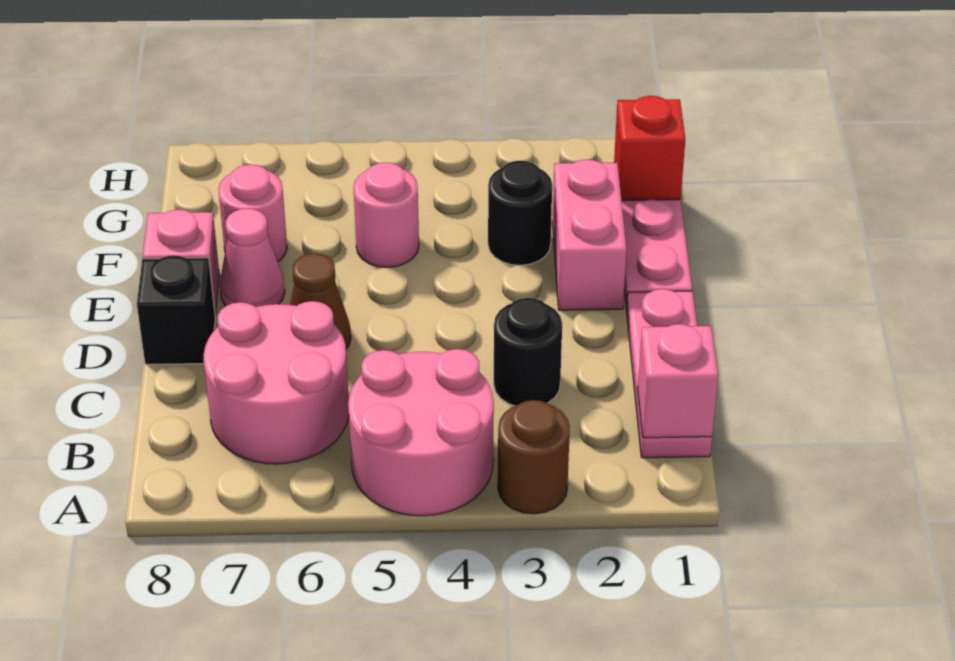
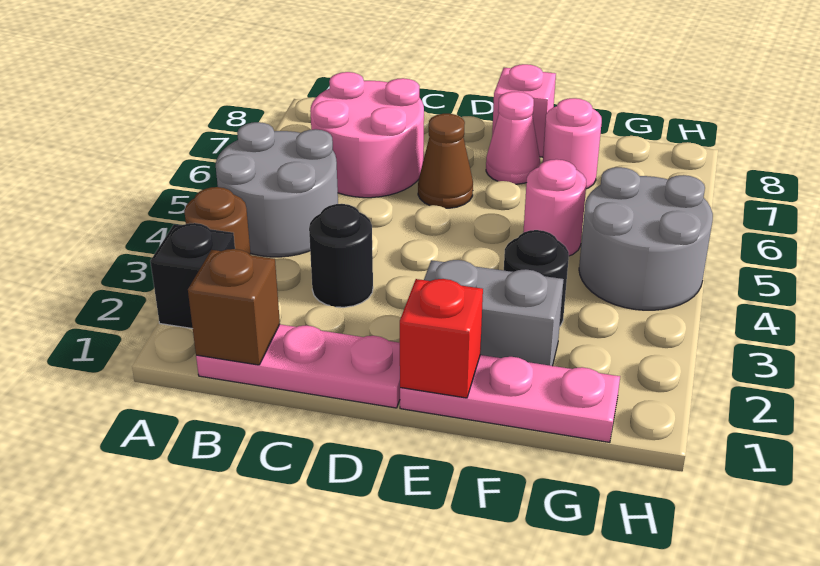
pink round brick A4:B5 level 1 -> grey round brick A4:B5 level 1
pink brick B1 level 2 -> brown brick B1 level 2
black brick D8 level 1 -> black brick A2 level 1
pink brick E2:F2 level 1 -> grey brick E2:F2 level 1
red brick G1 level 2 -> red brick E1 level 2
none -> grey round brick G4:H5 level 1

